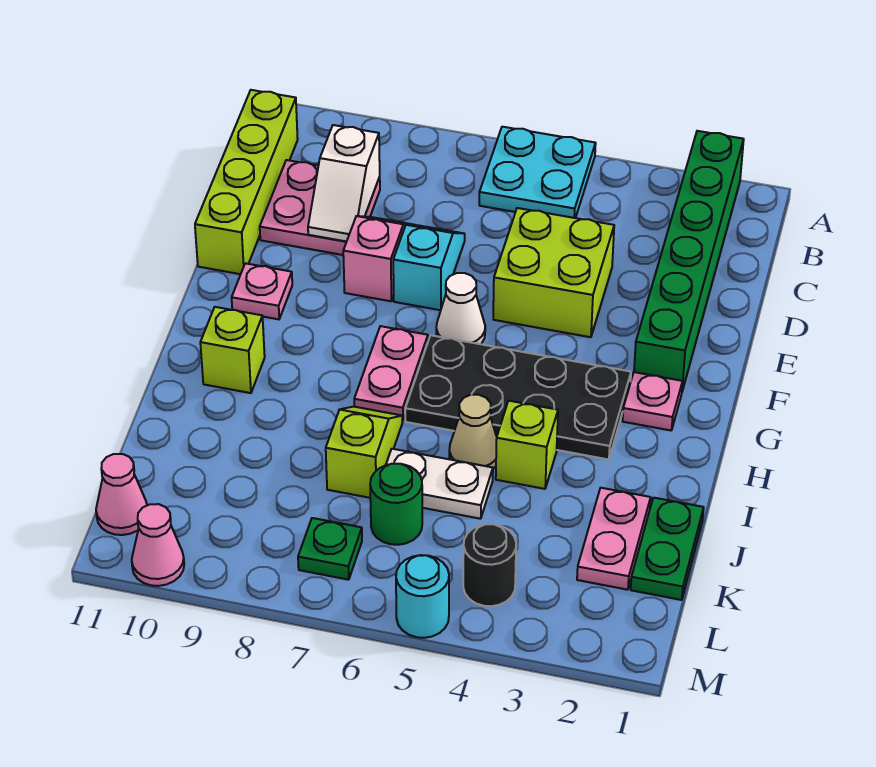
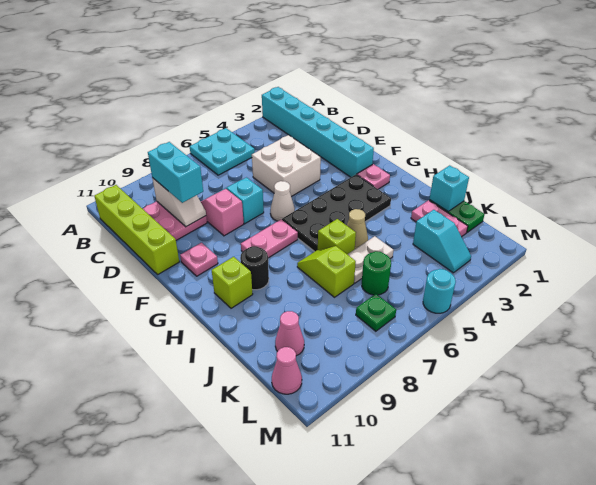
green brick A2:F2 level 1 -> cyan brick A2:F2 level 1
none -> cyan brick C9:D9 level 3
lime brick D4:E5 level 1 -> white brick D4:E5 level 1
pink plate G7:H7 level 1 -> pink plate G7:G8 level 1
lime brick I4 level 1 -> lime brick I6 level 1
none -> cyan brick J1 level 2
none -> cyan slope K3:L3 level 1 top K
black round brick L4 level 1 -> black round brick H9 level 1
pink cone M10 level 1 -> pink cone K10 level 1

